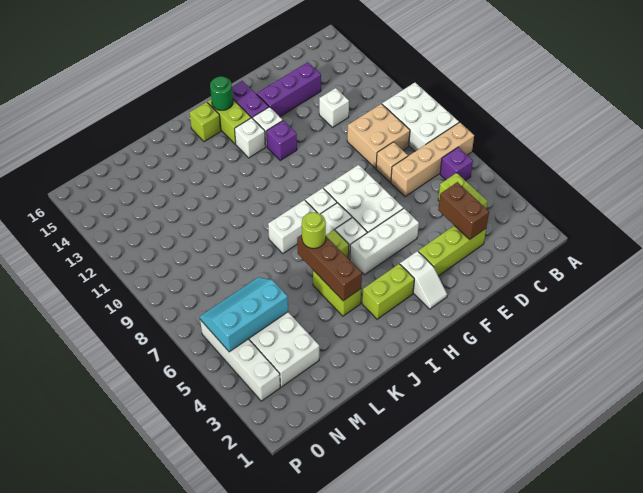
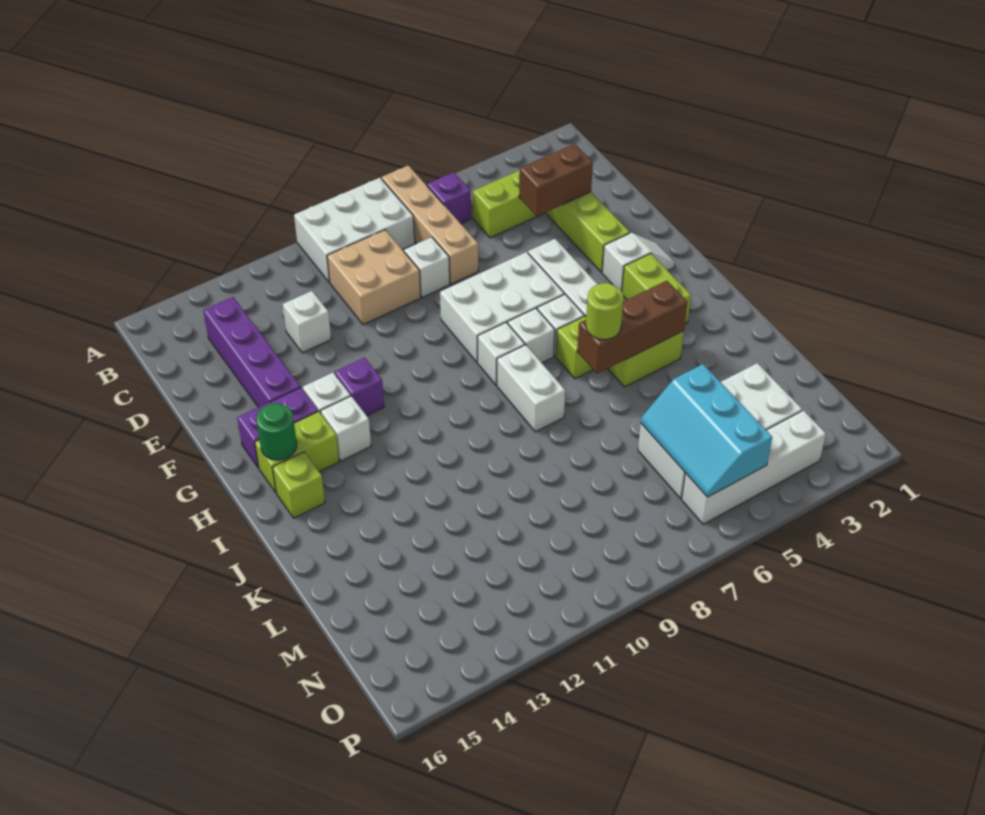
tan brick D8 level 1 -> white brick D8 level 1
purple brick D14:F14 level 1 -> purple brick C14:F14 level 1

